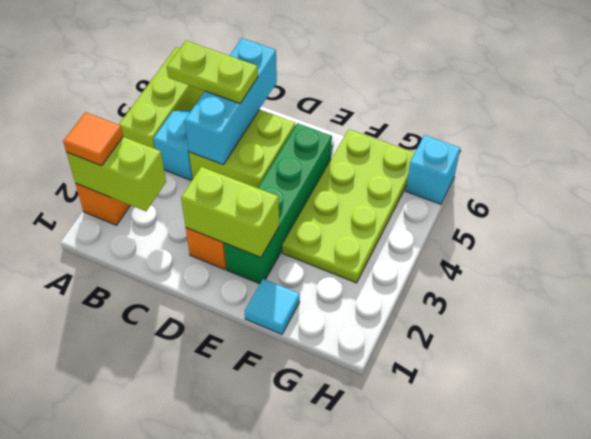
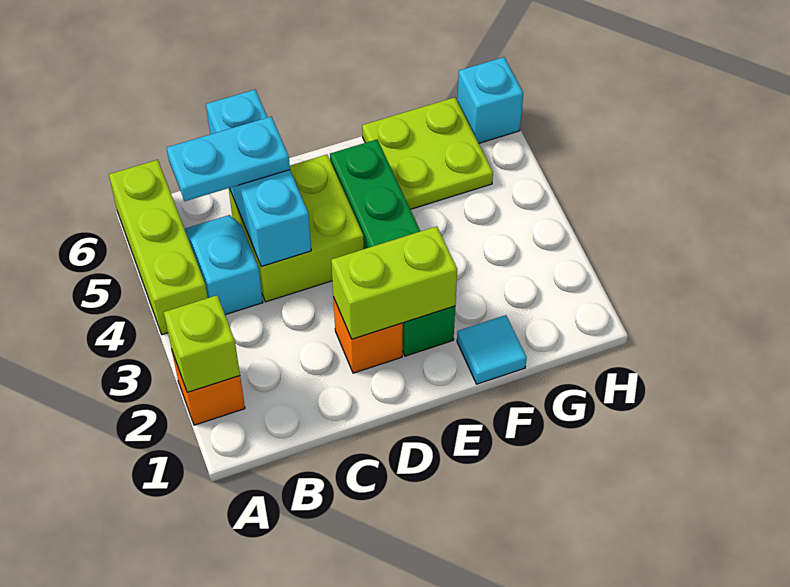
lime brick A2:B2 level 2 -> lime brick A2 level 2
orange tile A2 level 3 -> none
lime plate B5:C5 level 3 -> cyan plate B5:C5 level 3
lime plate F3:G6 level 1 -> lime plate F5:G6 level 1

